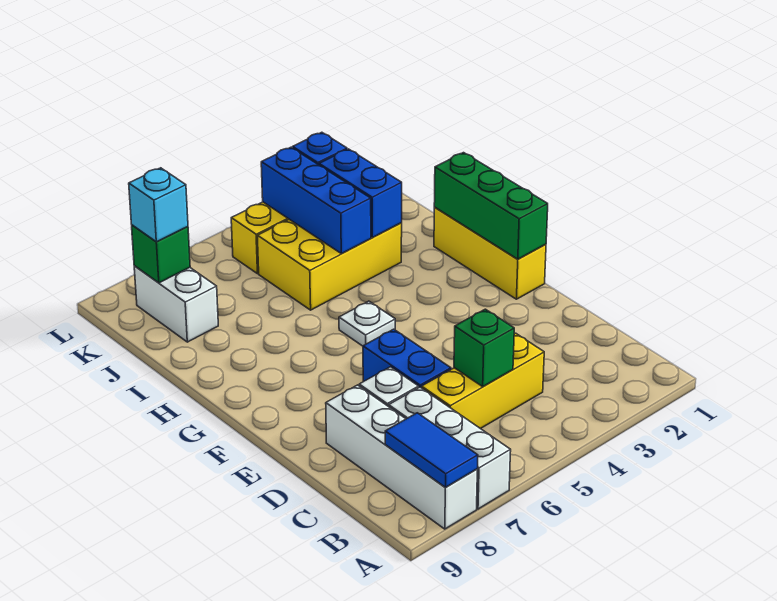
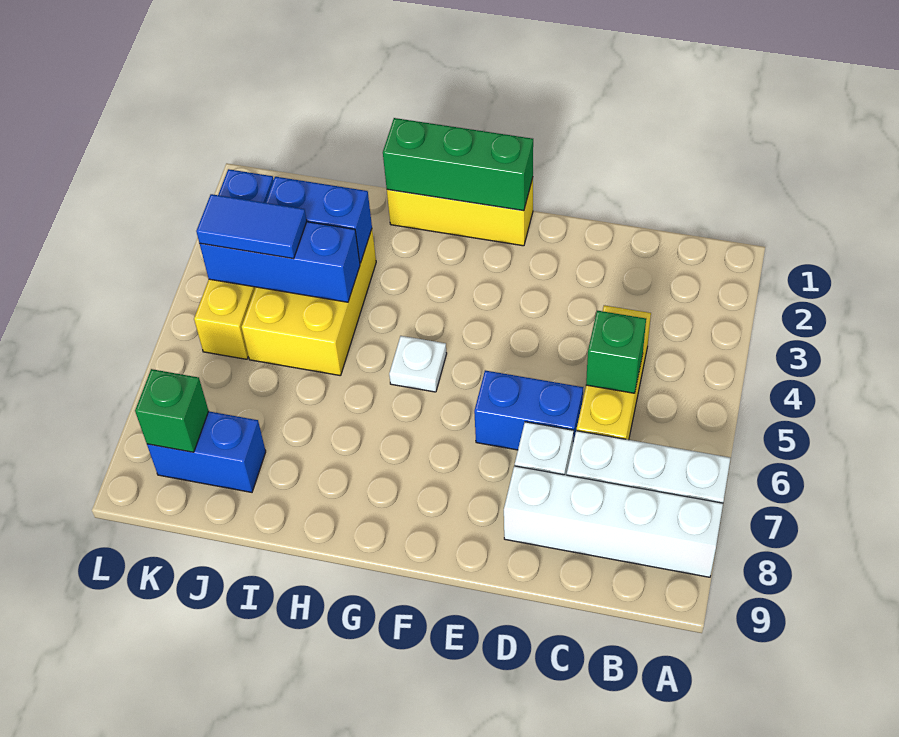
blue tile A8:B8 level 2 -> blue tile J4:K4 level 3
white brick J8:K8 level 1 -> blue brick J8:K8 level 1
cyan brick K8 level 3 -> none

